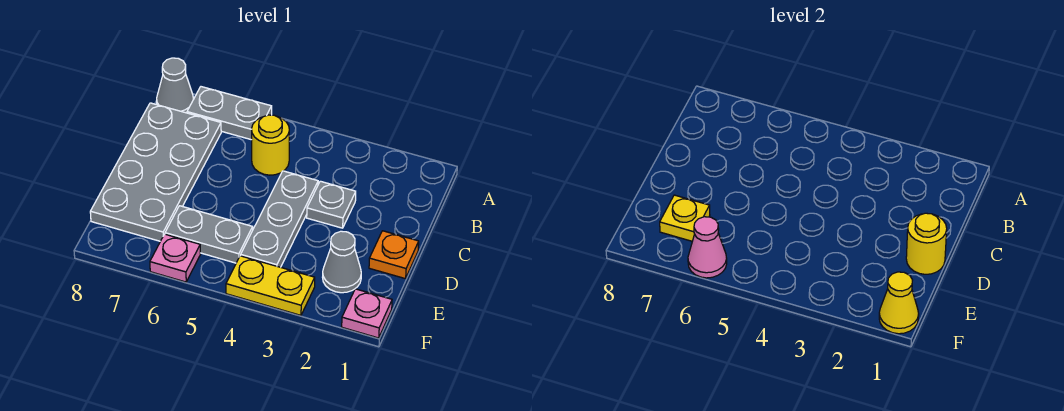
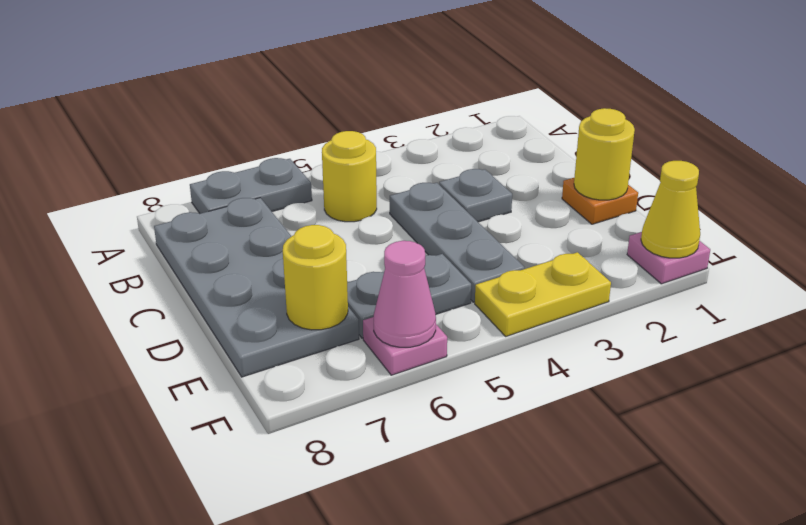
grey cone A8 level 1 -> none
grey cone E2 level 1 -> none
yellow plate E7 level 2 -> yellow round brick E7 level 2

